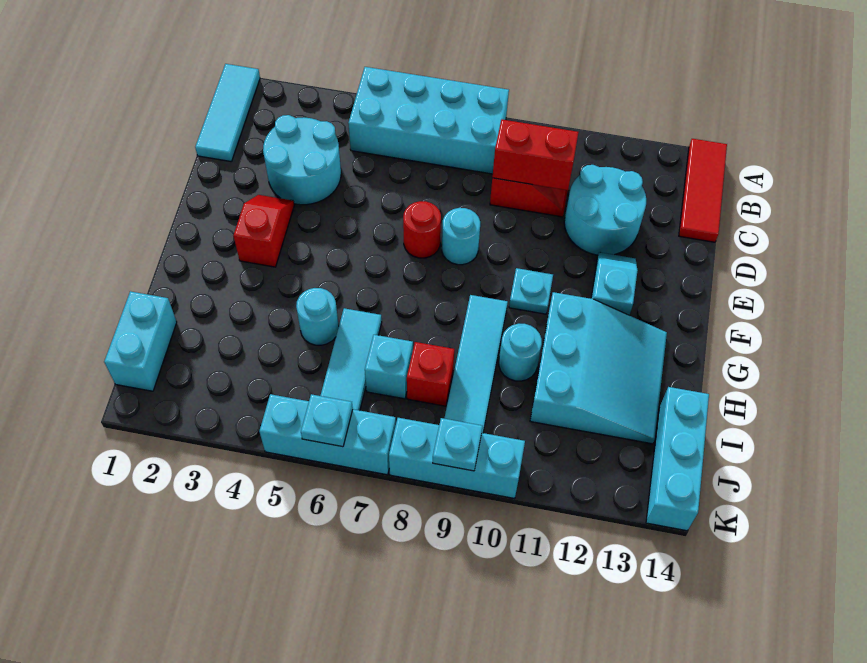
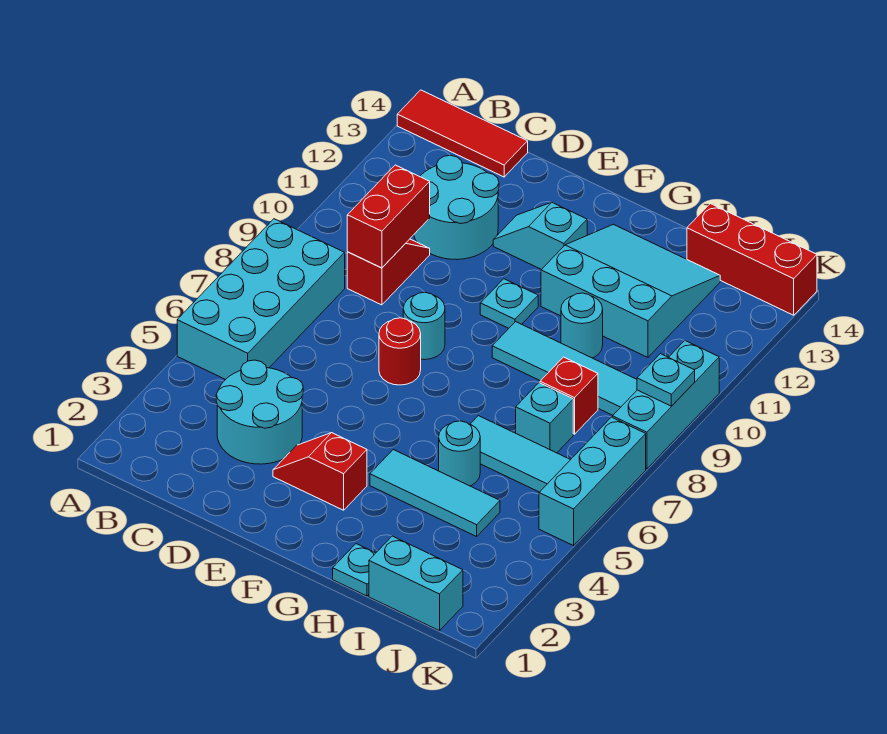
cyan tile A1:C1 level 1 -> cyan tile G4:I4 level 1
cyan brick I14:K14 level 1 -> red brick I14:K14 level 1
cyan plate K6 level 2 -> cyan plate H1 level 1

